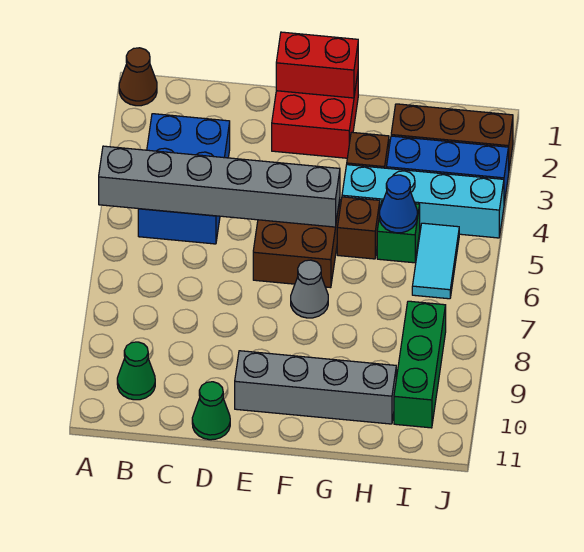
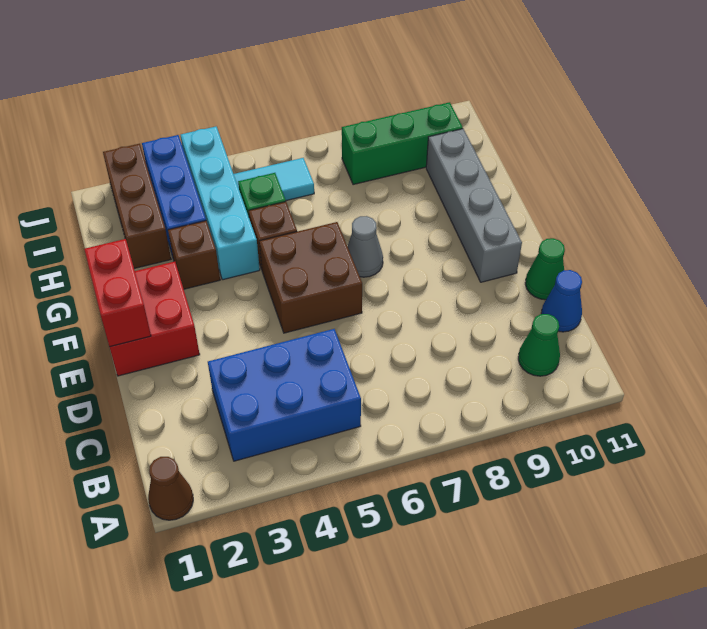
grey brick A5:F5 level 2 -> none
blue cone H5 level 2 -> blue cone C11 level 1

